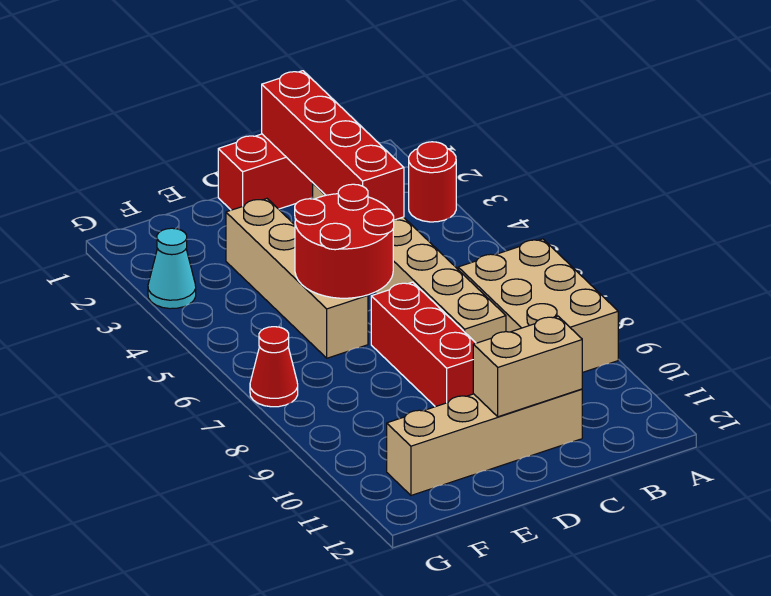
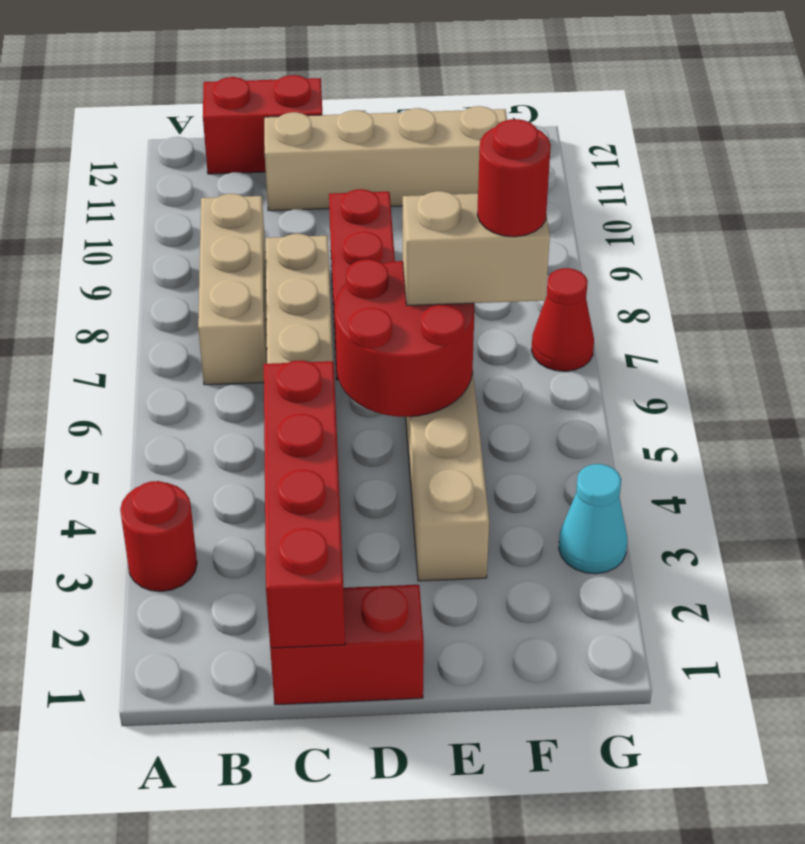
tan brick A7:B9 level 1 -> tan brick B7:B9 level 1
none -> red brick B12:C12 level 1
tan brick C11:D11 level 2 -> tan brick E6:F6 level 3
none -> red round brick F6 level 4

